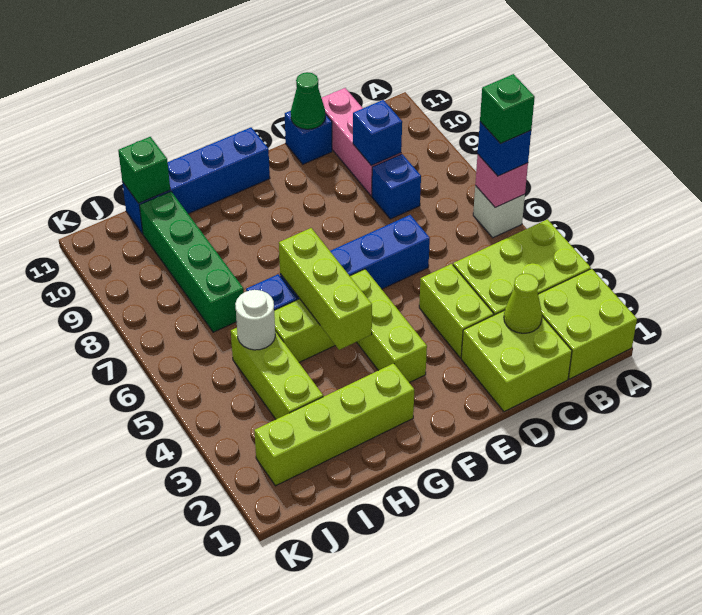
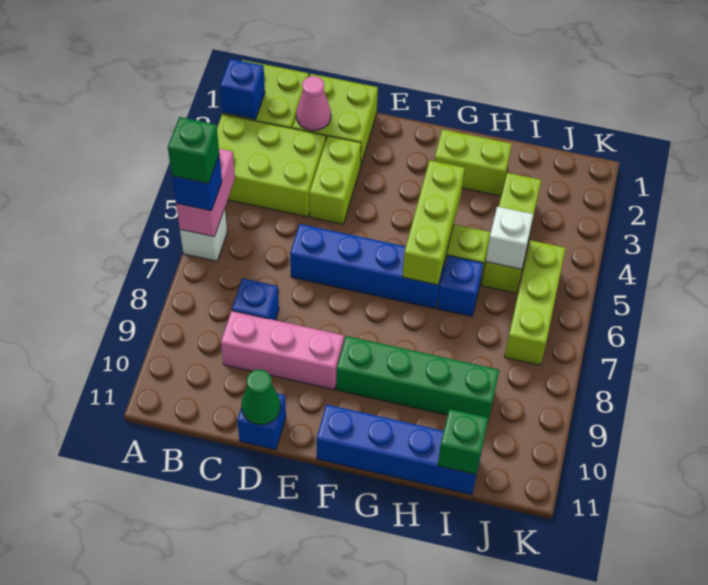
pink brick A6 level 2 -> pink brick A5:A6 level 2
lime cone C2 level 2 -> pink cone C2 level 2
pink brick C9:C11 level 1 -> pink brick C9:E9 level 1
blue brick C9 level 2 -> blue brick A2 level 2
lime brick F3:F5 level 1 -> lime brick J5:J7 level 1
lime brick G2:J2 level 1 -> lime brick G2:H2 level 1
white round brick I5 level 2 -> white brick I5 level 2
green brick I7:I10 level 1 -> green brick F9:I9 level 1

